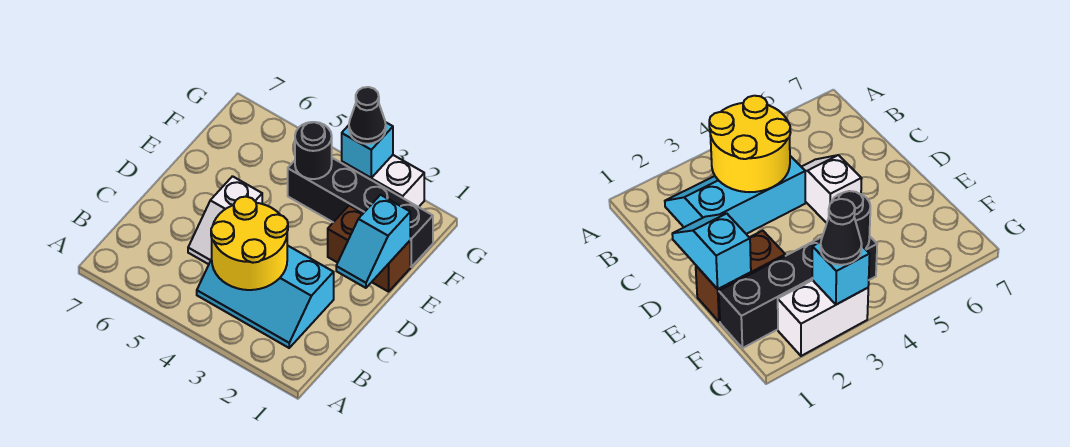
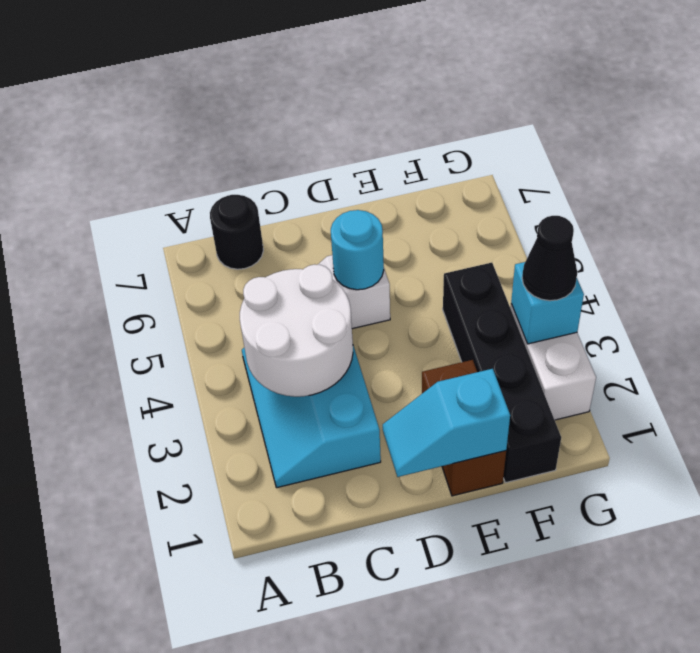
yellow round brick B3:C4 level 2 -> white round brick B3:C4 level 2
none -> cyan round brick D5 level 2
black round brick F4 level 2 -> black round brick B7 level 1

